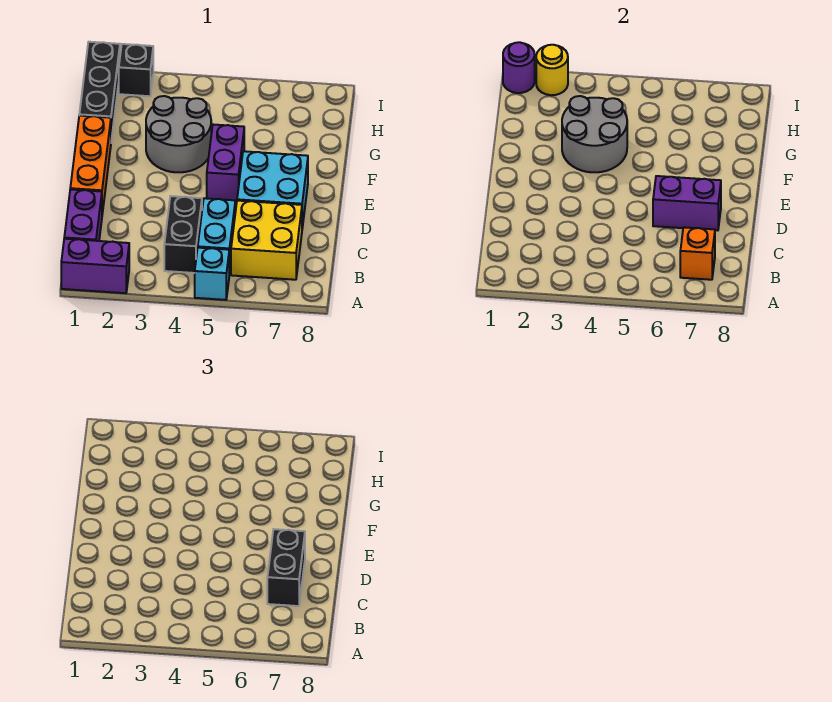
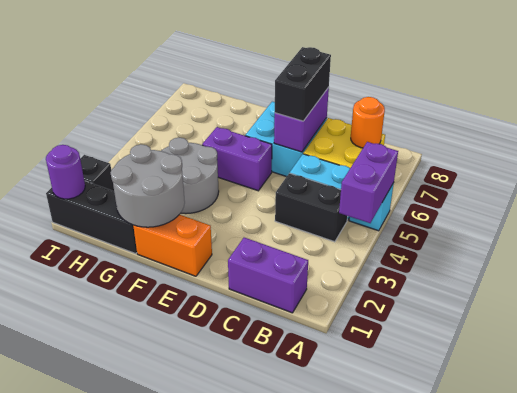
purple brick A1:A2 level 1 -> purple brick A4:A5 level 2
orange brick B7 level 2 -> orange round brick B7 level 2
black brick C7:D7 level 3 -> black brick D6:D7 level 3
orange brick D1:F1 level 1 -> orange brick E1:F1 level 1
grey round brick F3:G4 level 2 -> grey round brick F1:G2 level 2
yellow round brick I2 level 2 -> none

